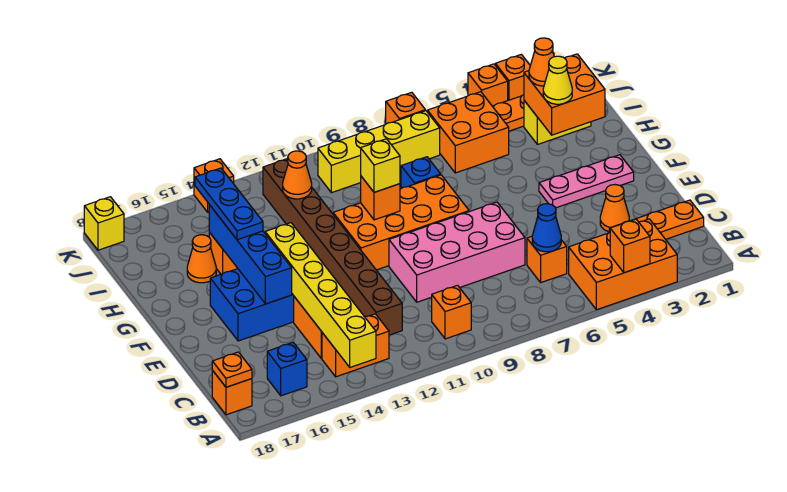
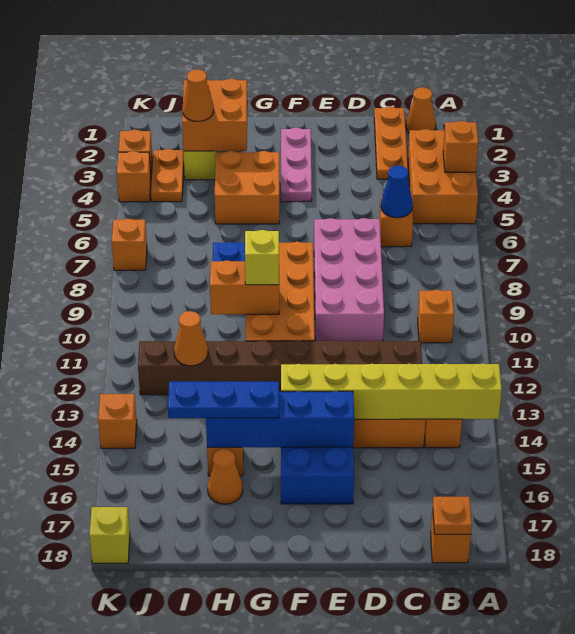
blue brick B16 level 1 -> none
orange cone D3 level 1 -> orange cone B1 level 1
orange brick G10 level 2 -> orange brick G10:H10 level 2
yellow cone H3 level 3 -> none
orange brick I5:J6 level 1 -> orange brick G4:H5 level 1
yellow brick J7:J10 level 1 -> none

